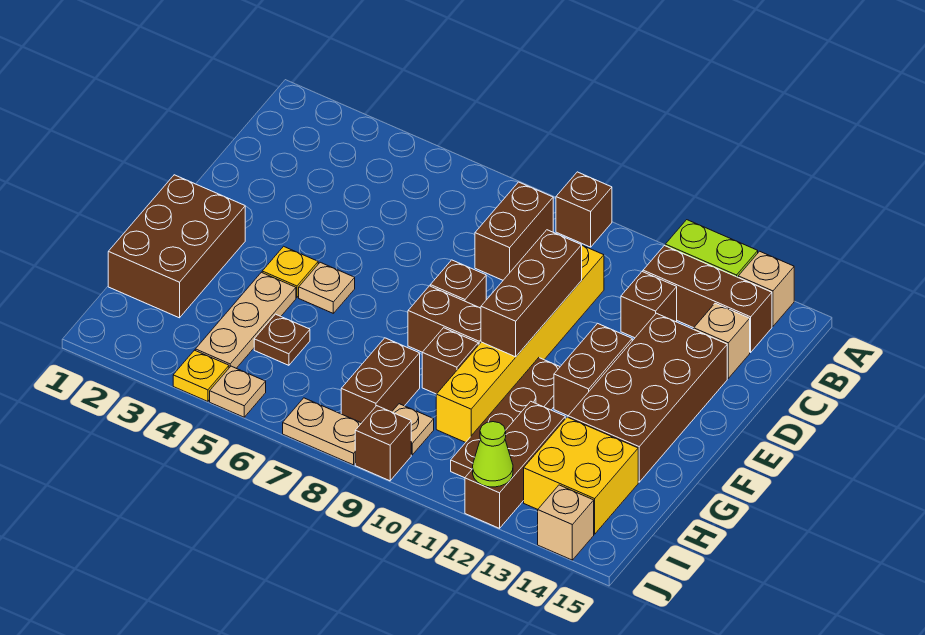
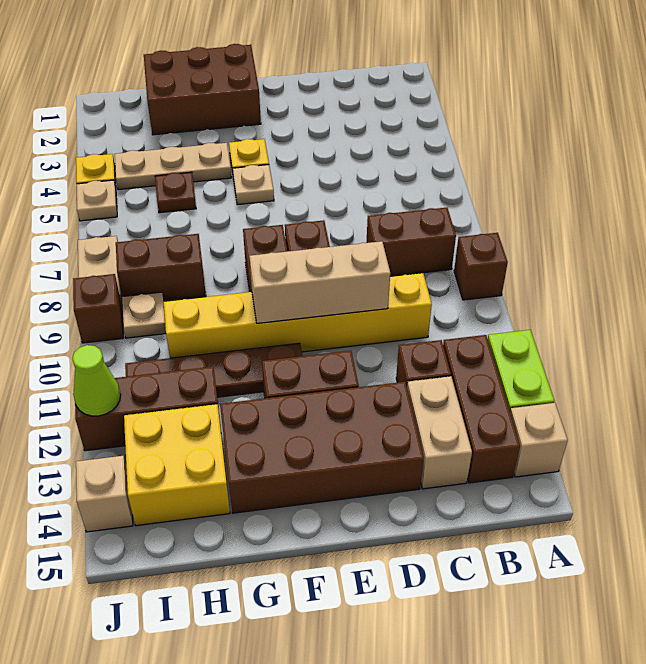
tan brick C14 level 1 -> tan brick C13:C14 level 1
brown brick D10:F10 level 2 -> tan brick D10:F10 level 2
brown brick G9 level 1 -> none

